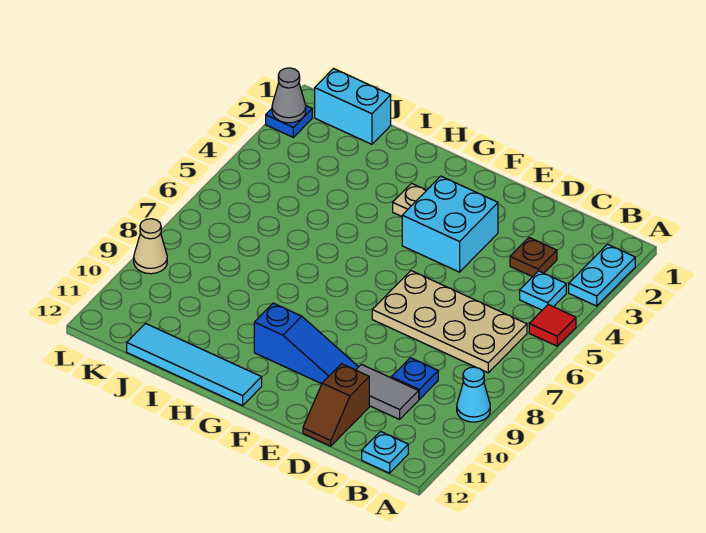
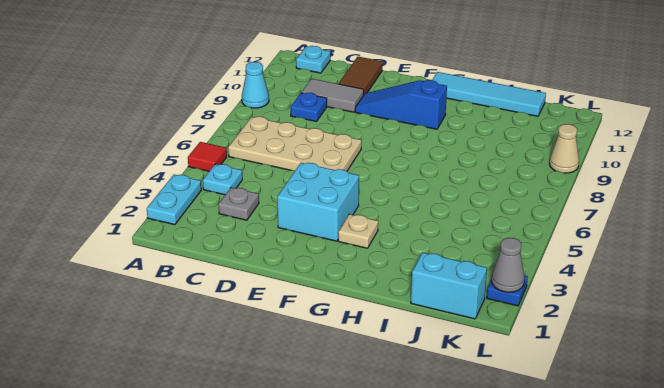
brown plate C3 level 1 -> grey plate C3 level 1
brown slope D11:D12 level 1 top 11 -> brown tile D11:D12 level 1

